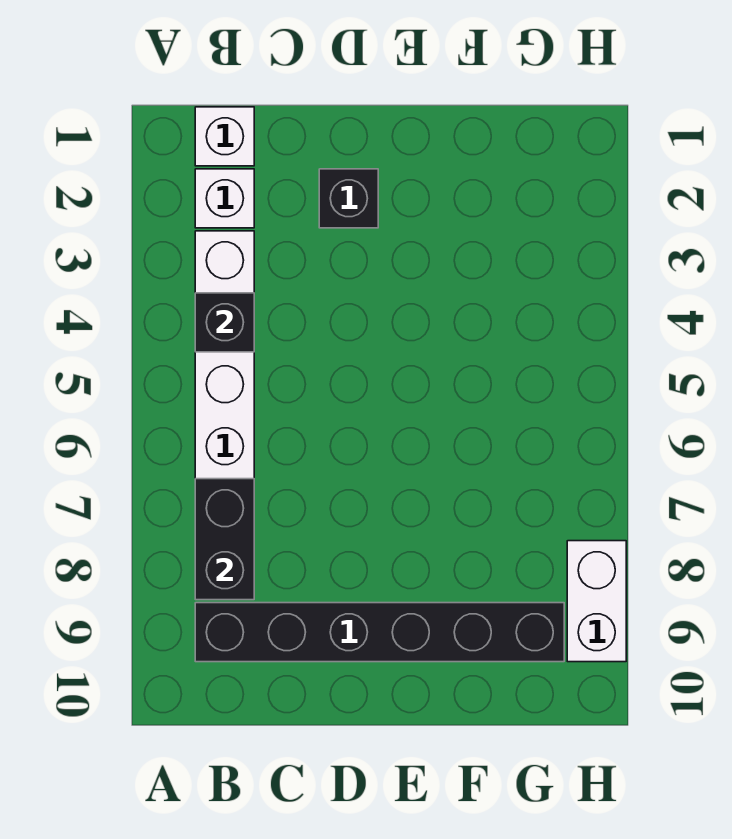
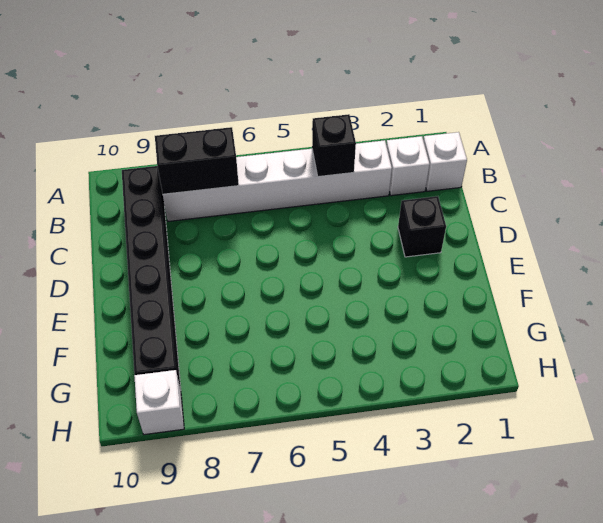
white brick H8:H9 level 1 -> white brick H9 level 1

